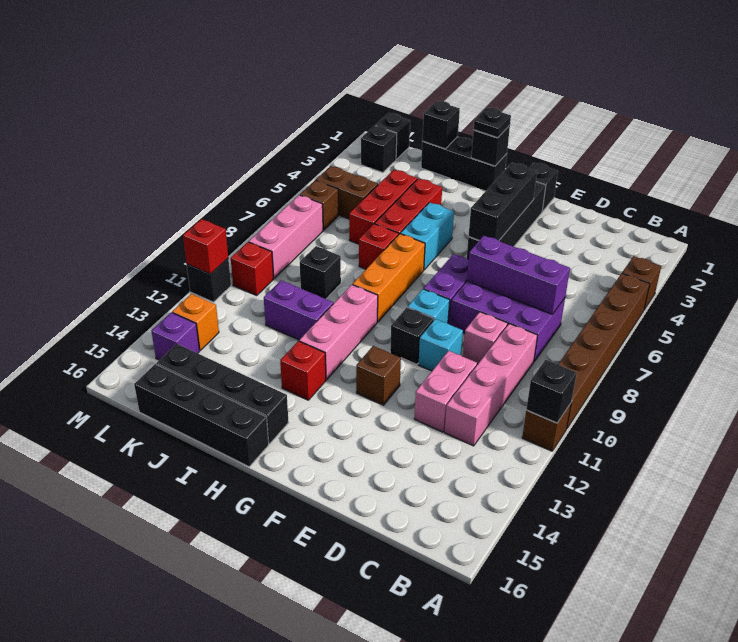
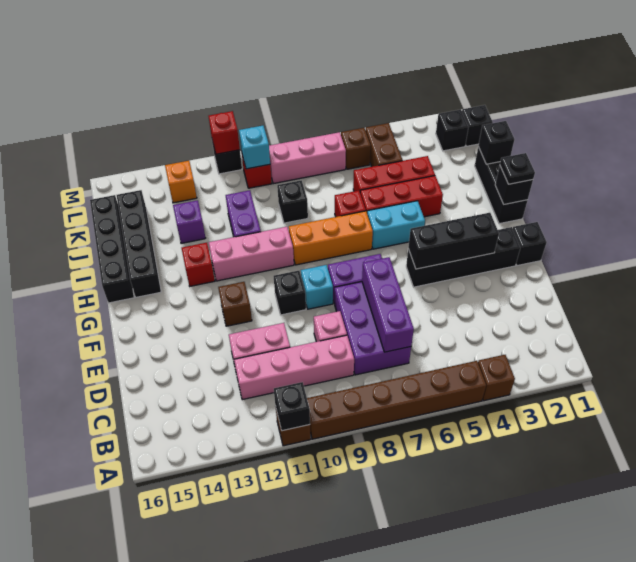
cyan brick E10 level 1 -> cyan brick L10 level 2
purple brick L14 level 1 -> purple brick J13 level 1

